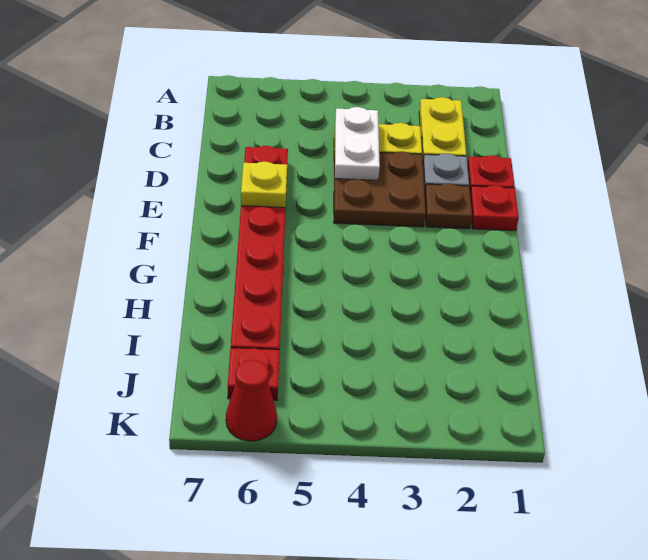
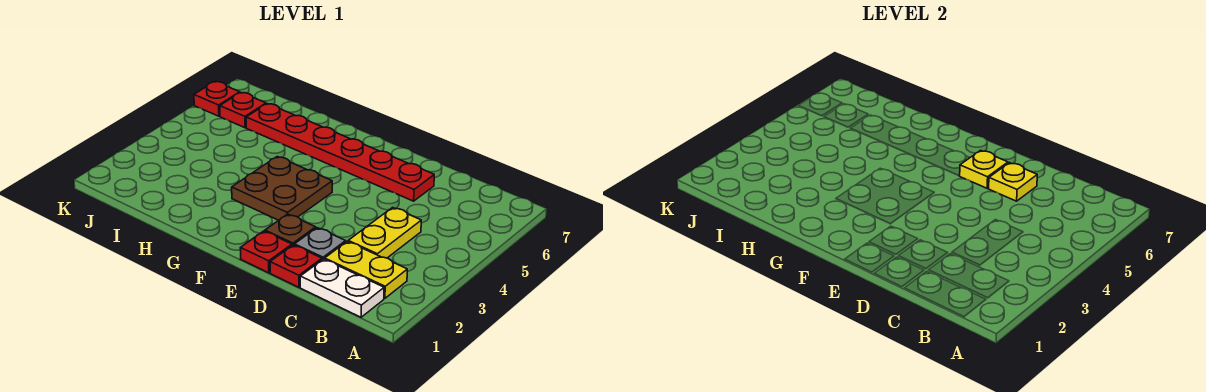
white plate C4:D4 level 2 -> white plate B1:C1 level 1
brown plate D3:E4 level 1 -> brown plate F3:G4 level 1
none -> yellow plate D6 level 2
red cone K6 level 1 -> red plate K6 level 1

